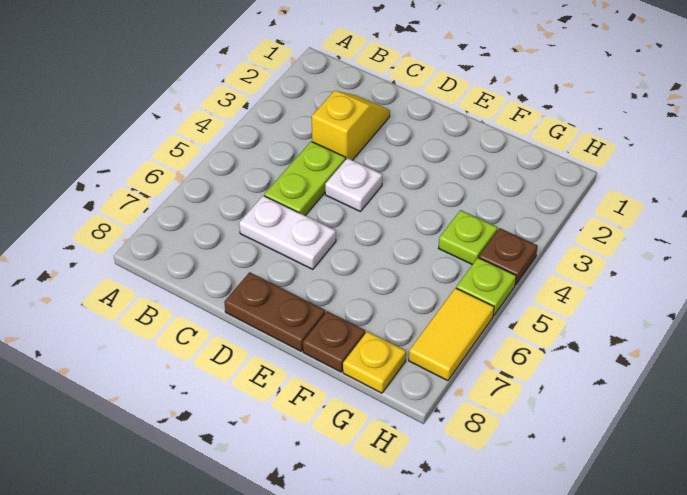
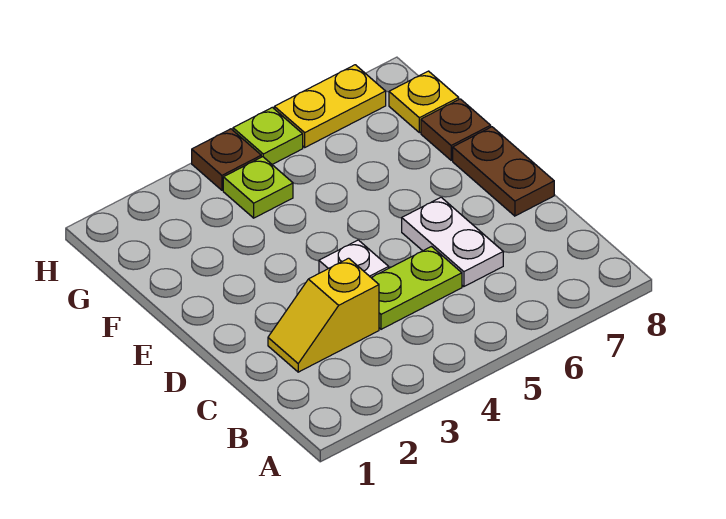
yellow tile H6:H7 level 1 -> yellow plate H6:H7 level 1

